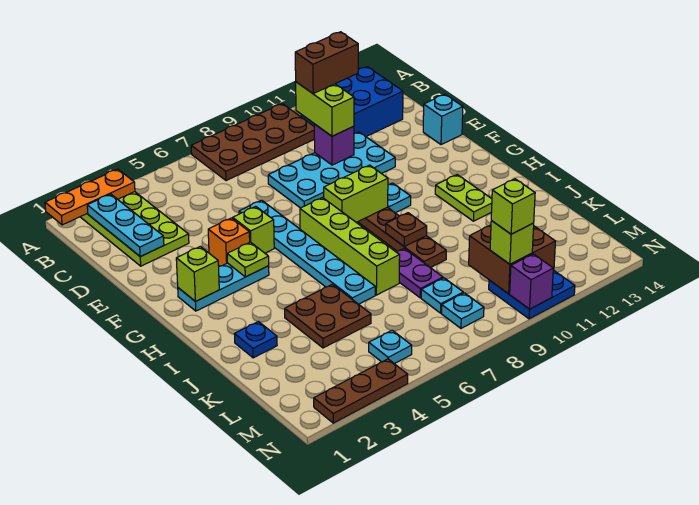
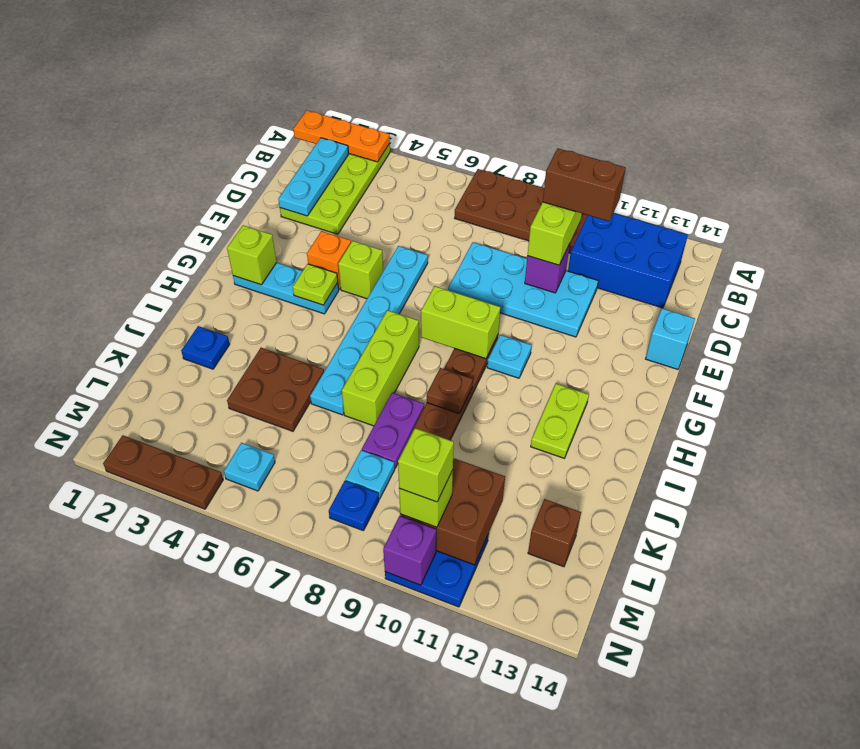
lime brick G7:J7 level 1 -> lime brick H7:J7 level 1
none -> brown brick L13 level 1
cyan plate M8 level 1 -> blue plate M8 level 1

